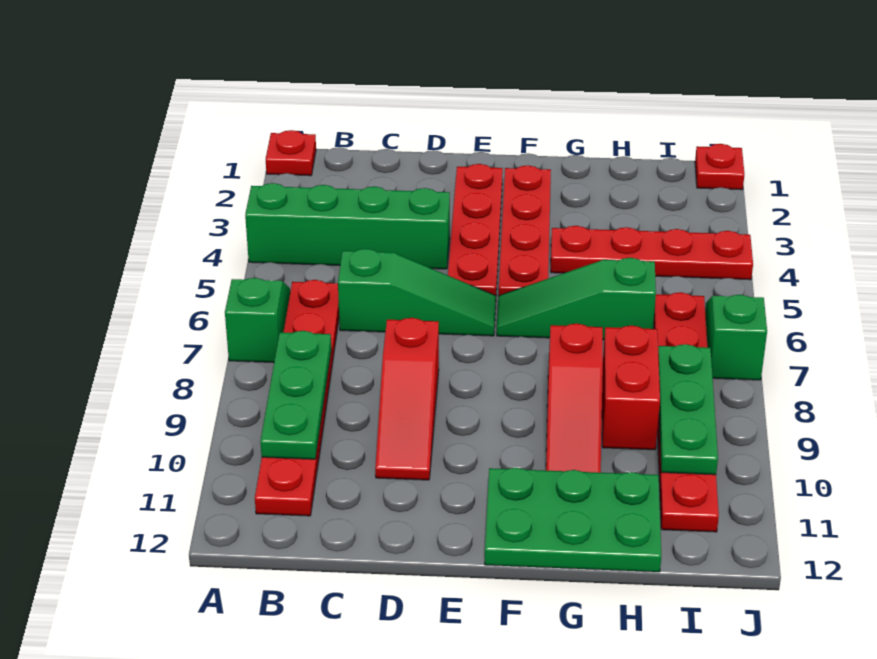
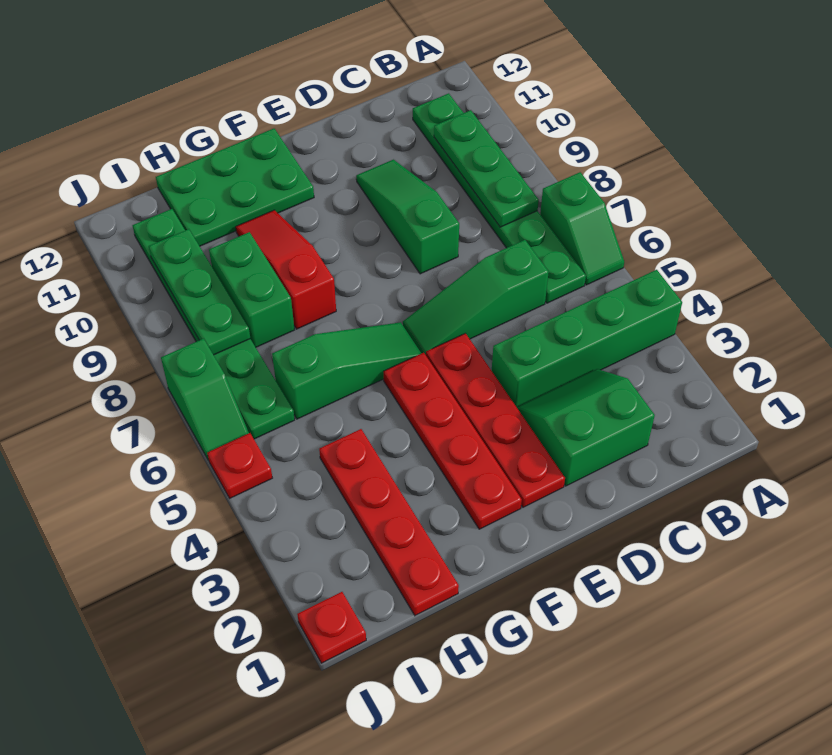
red plate A1 level 1 -> red plate J5 level 1
red plate B6:B11 level 1 -> green plate B6:B11 level 1
none -> green slope C2:D3 level 1 top 2
red slope D8:D10 level 1 top 8 -> green slope D8:D10 level 1 top 8
red plate G4:J4 level 1 -> red plate H1:H4 level 1
red brick H8:H9 level 1 -> green brick H8:H9 level 1
red plate I6:I11 level 1 -> green plate I6:I11 level 1

